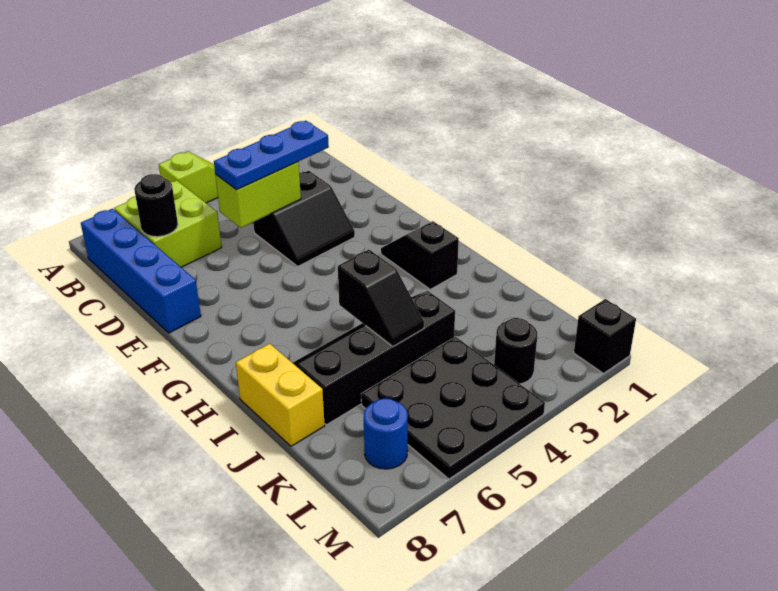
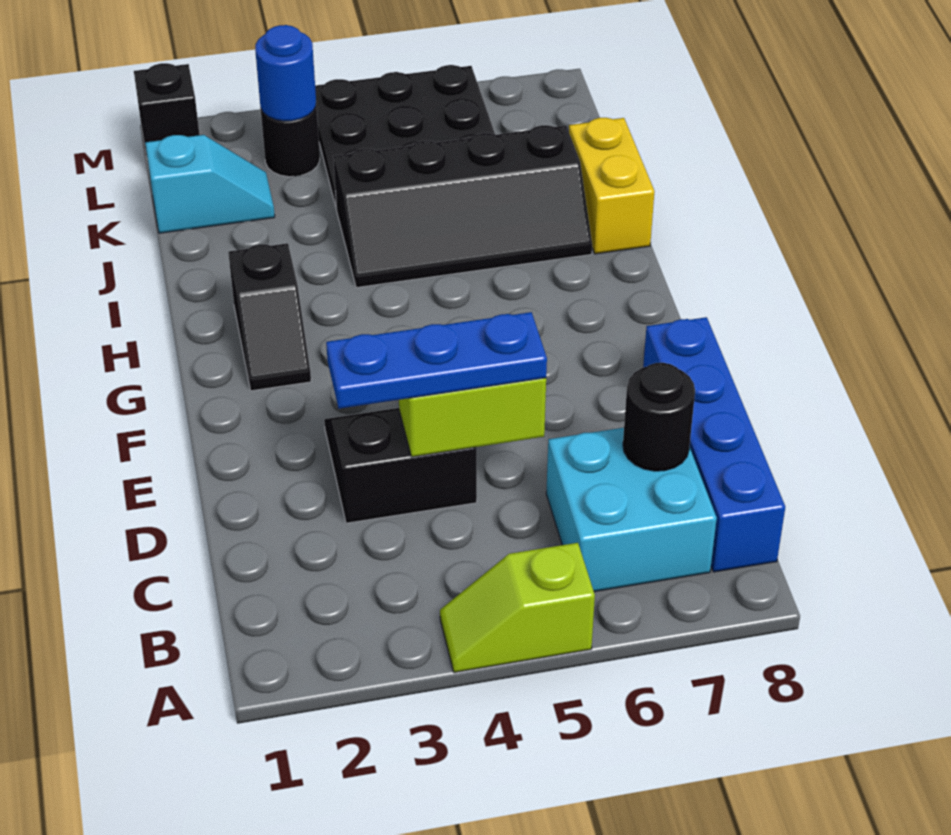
lime brick B6:C7 level 1 -> cyan brick B6:C7 level 1
black slope I5:J5 level 2 top I -> none
none -> cyan slope K1:K2 level 1 top 1
blue round brick L7 level 1 -> blue round brick L3 level 2

